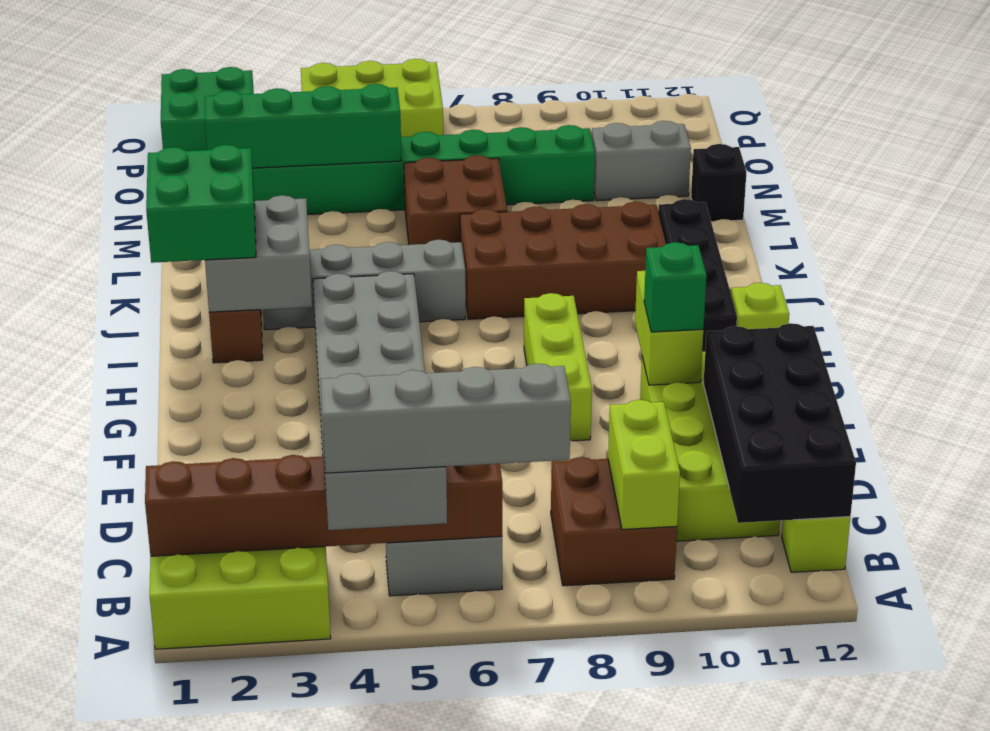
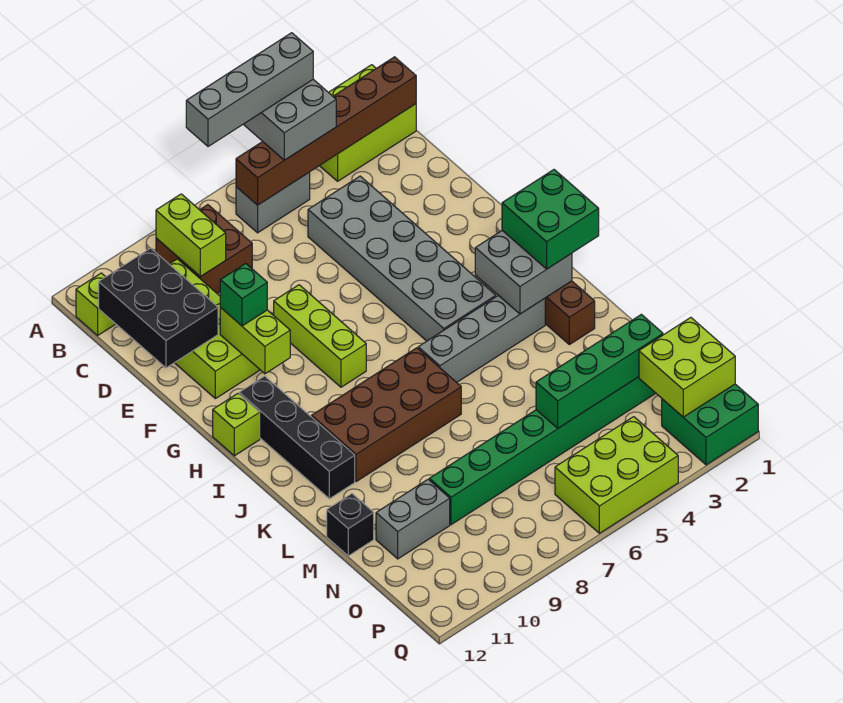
black brick B11:E12 level 2 -> black brick C11:E12 level 2
brown brick L6:M7 level 1 -> none
none -> lime brick O1:P2 level 2

